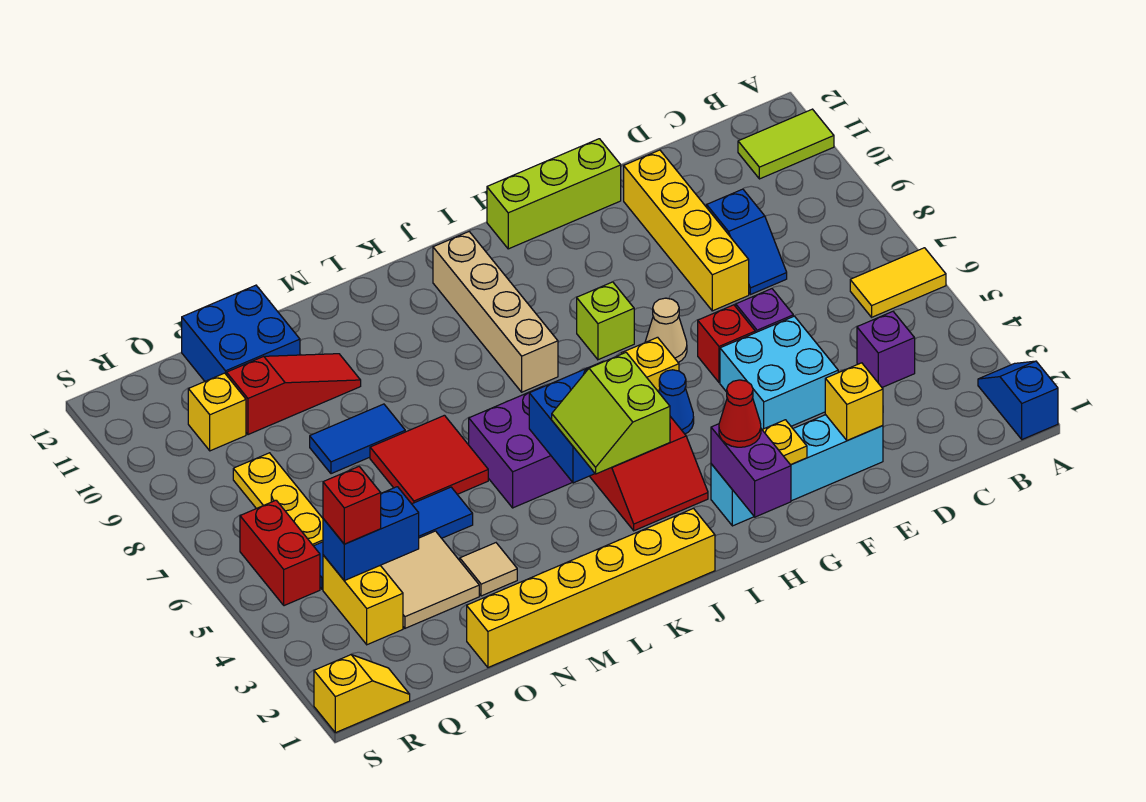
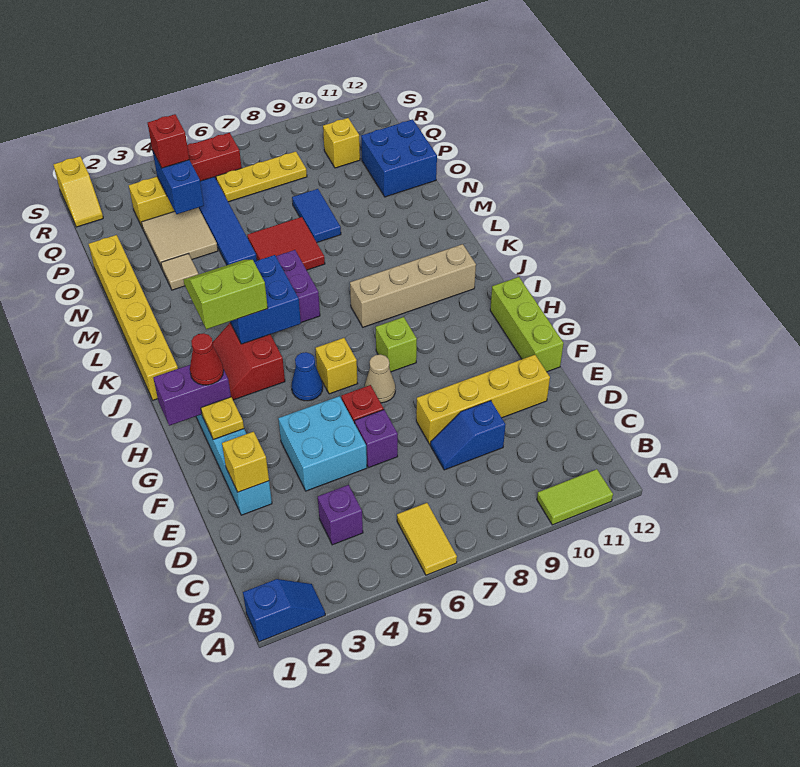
lime tile A11:B11 level 1 -> lime tile A10:A11 level 1
red slope N10:P10 level 1 top P -> none

